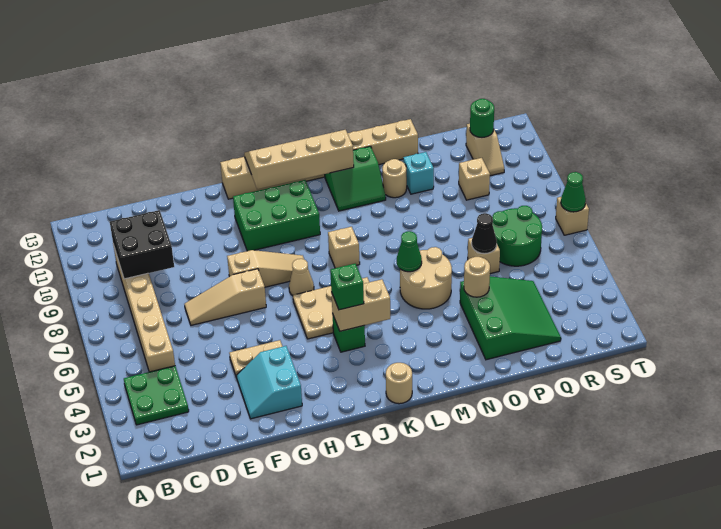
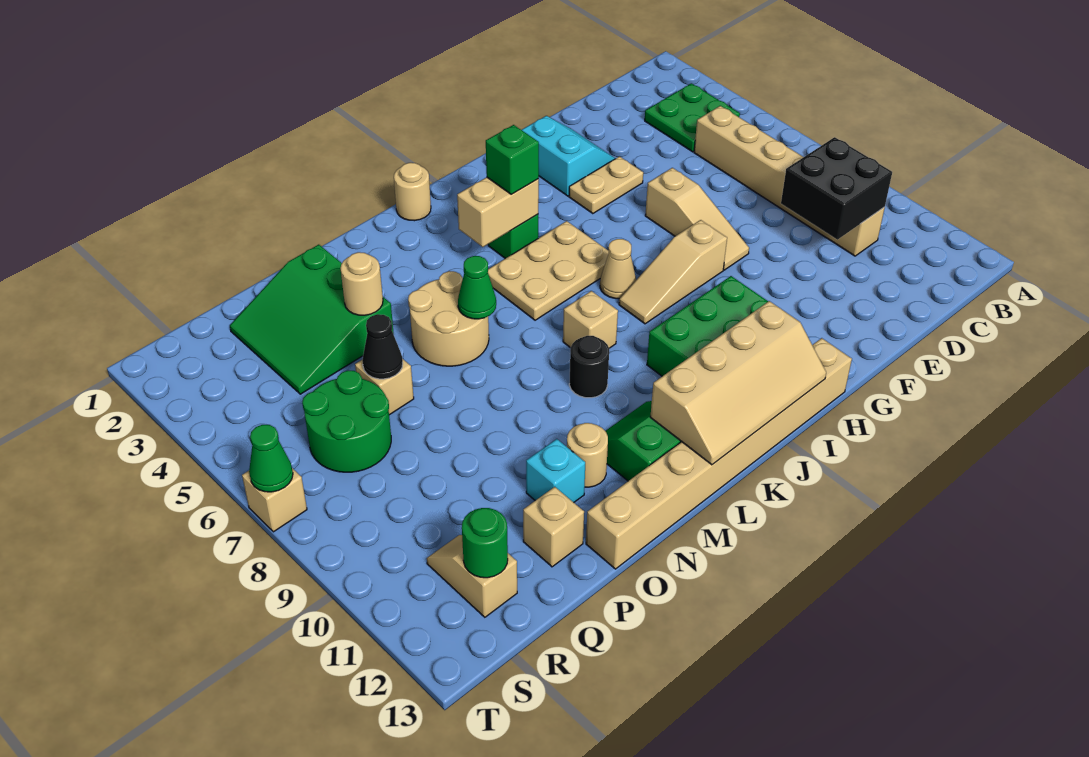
tan slope E7:G7 level 1 top G -> tan slope F6:F8 level 1 top 6
none -> black round brick L9 level 1
tan brick Q10 level 1 -> tan brick P12 level 1

